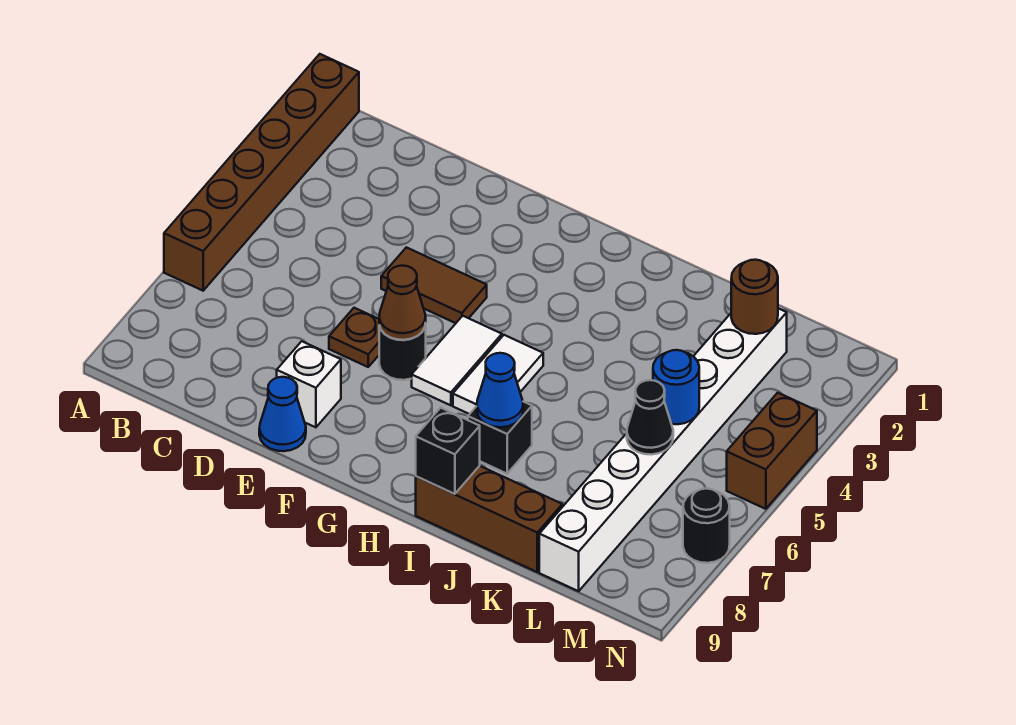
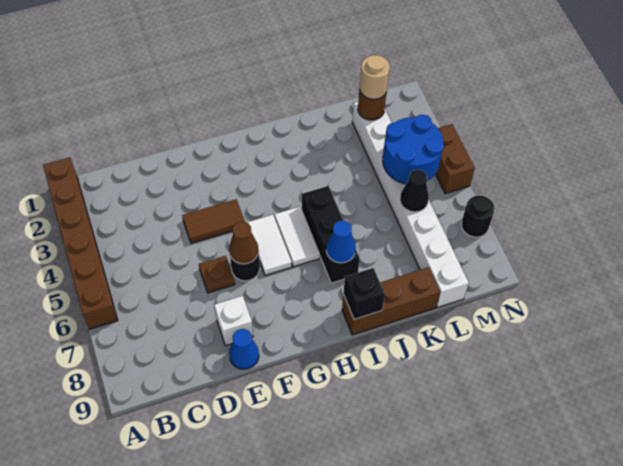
black brick I7 level 1 -> black brick I5:I7 level 1
none -> tan round brick L2 level 3
blue round brick L5 level 2 -> blue round brick L4:M5 level 2

